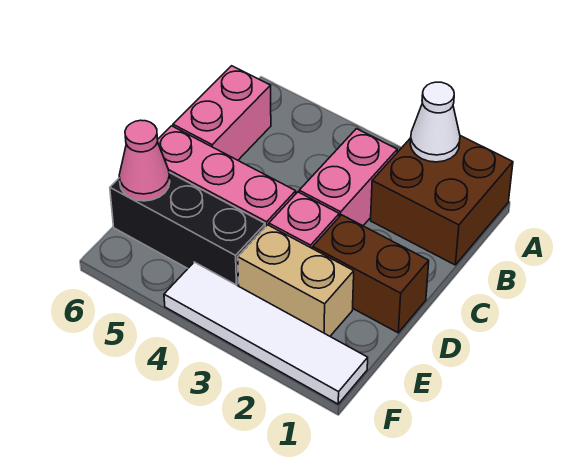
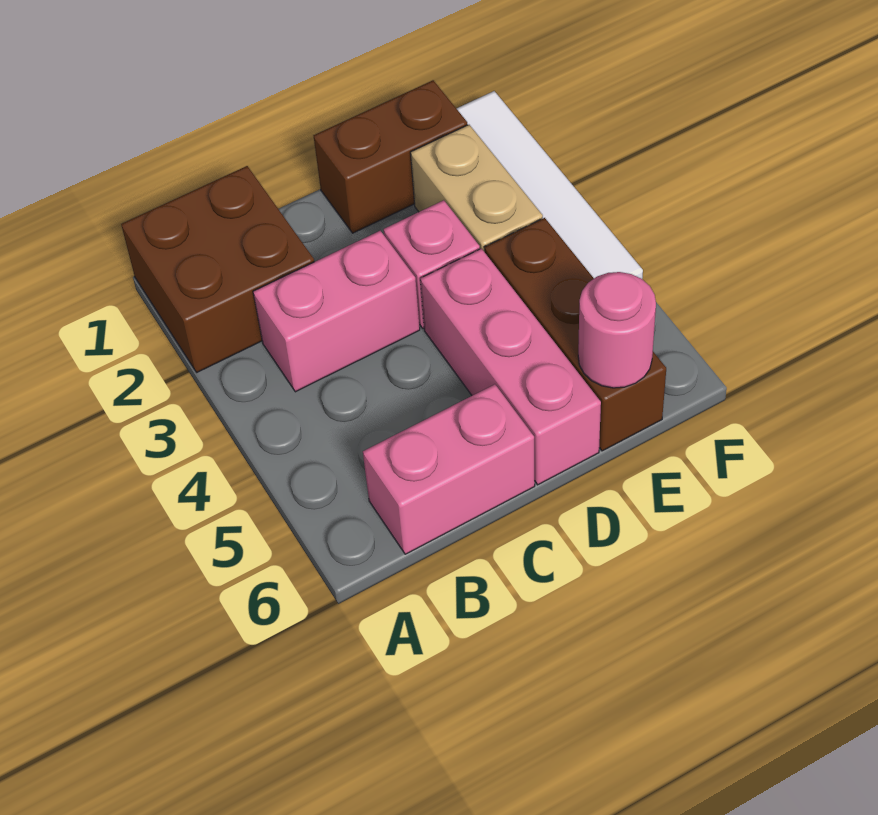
white cone A2 level 2 -> none
brown brick D1:D2 level 1 -> brown brick D1:E1 level 1
black brick E4:E6 level 1 -> brown brick E4:E6 level 1
pink cone E6 level 2 -> pink round brick E6 level 2

